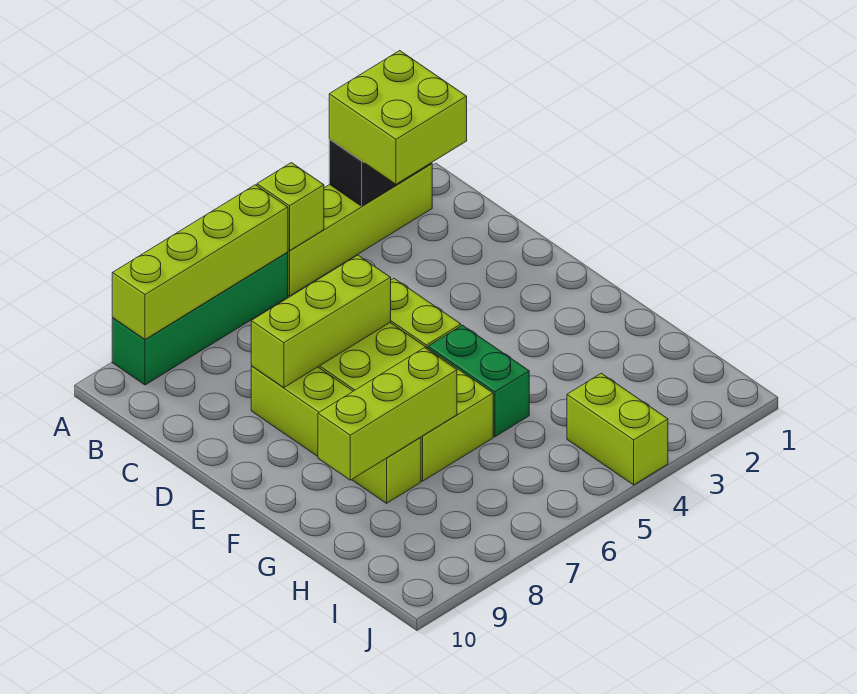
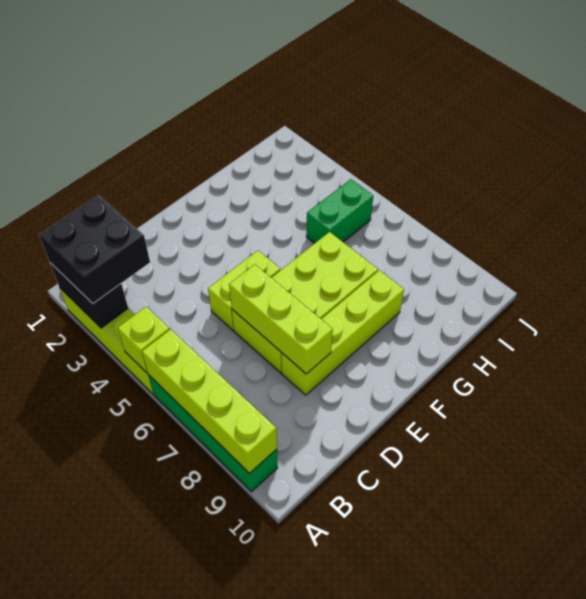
lime brick A2:B3 level 3 -> black brick A2:B3 level 3
green brick F5:G5 level 1 -> green brick H5:I5 level 1
lime brick G7:G9 level 2 -> none
lime brick I4:J4 level 1 -> none

